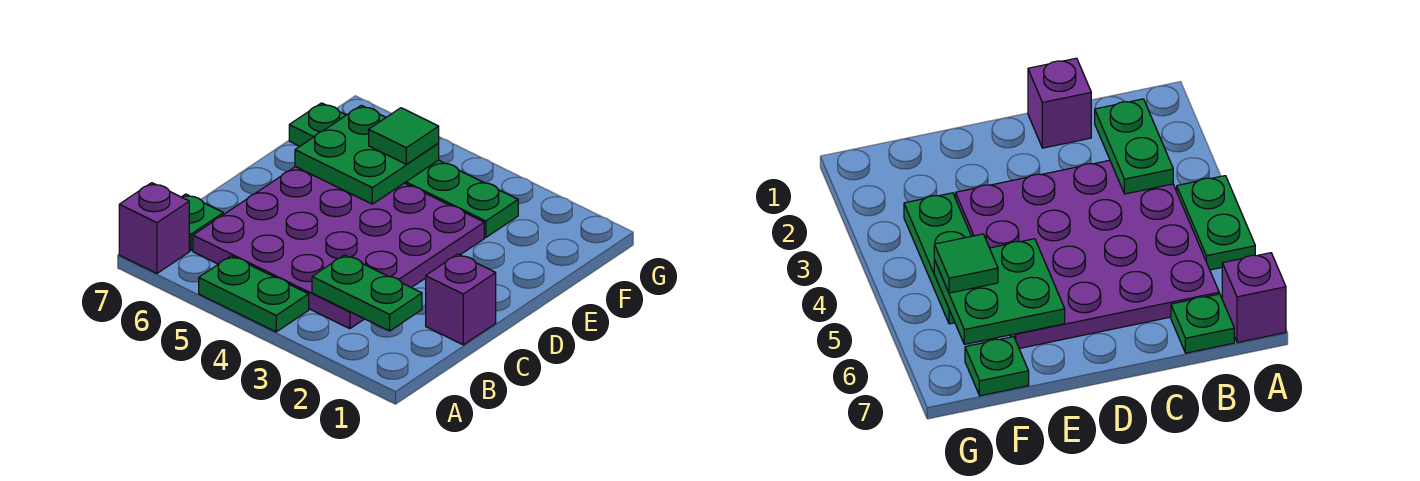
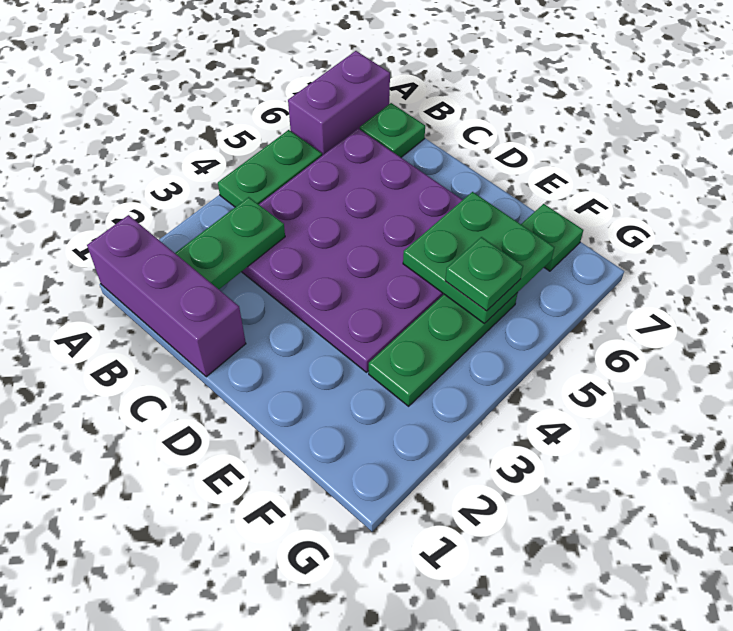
purple brick A7 level 1 -> purple brick A6:A7 level 1
purple brick C1 level 1 -> purple brick A1:C1 level 1
green tile F5 level 3 -> green plate F5 level 3

